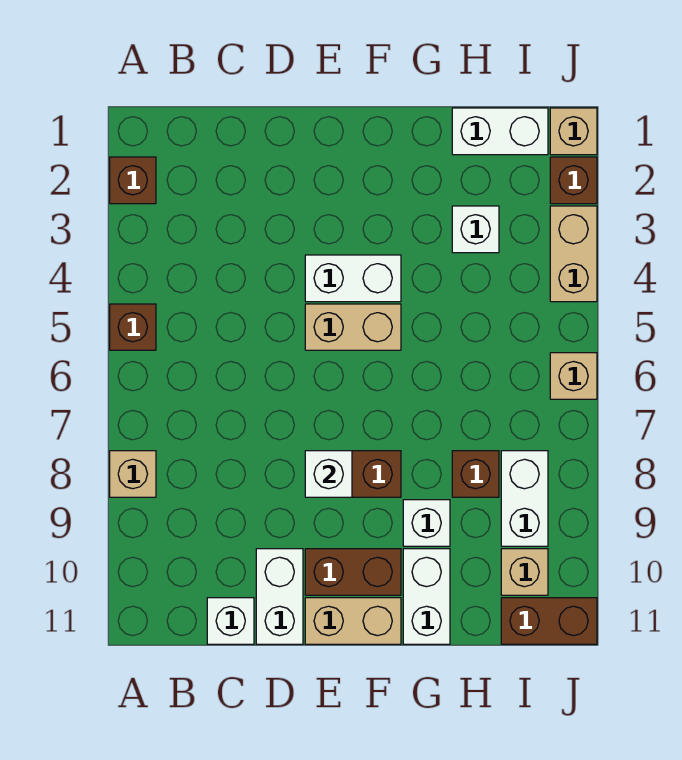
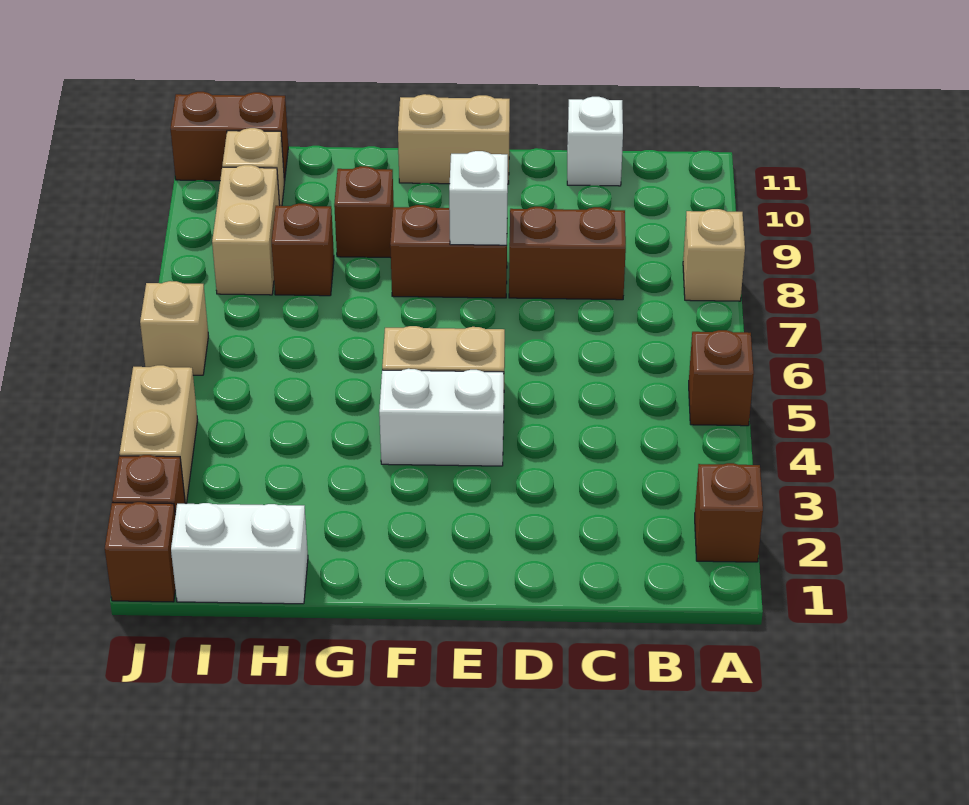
white brick D10:D11 level 1 -> none
brown brick E10:F10 level 1 -> brown brick C8:D8 level 1
white brick G9 level 1 -> brown brick G9 level 1
white brick G10:G11 level 1 -> none
white brick H3 level 1 -> none
white brick I8:I9 level 1 -> tan brick I8:I9 level 1
tan brick J1 level 1 -> brown brick J1 level 1

